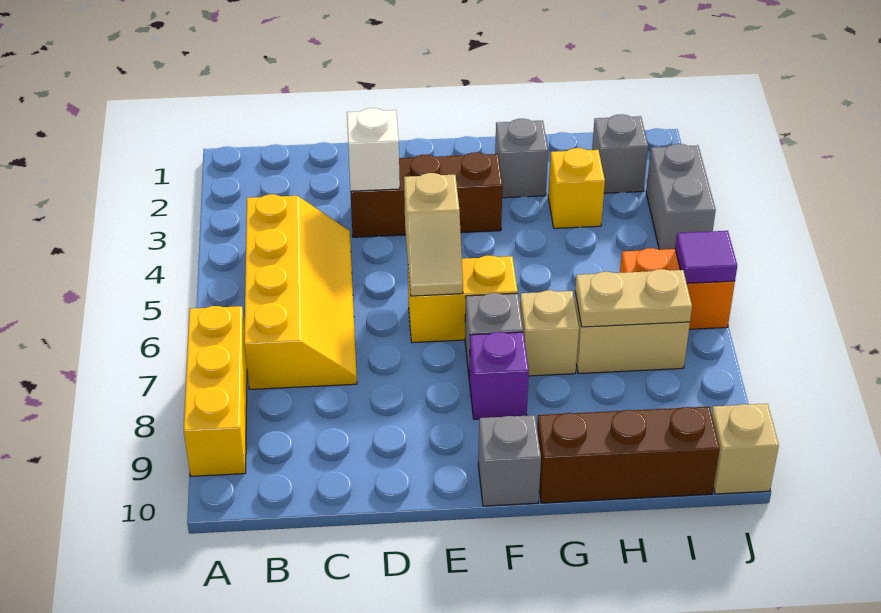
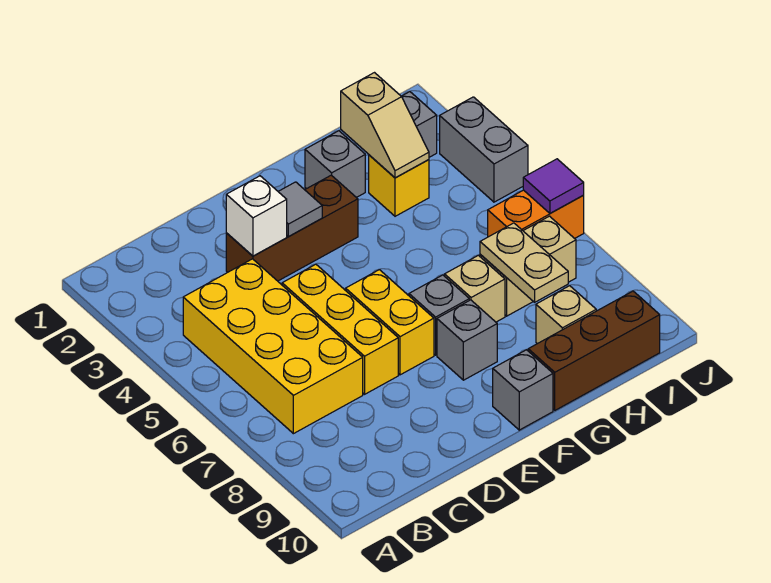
yellow brick A7:A9 level 1 -> yellow brick D5:D7 level 1
yellow slope B4:C7 level 1 top B -> yellow brick B4:C7 level 1
none -> grey tile E3 level 2
tan slope E5:E6 level 2 top 5 -> tan slope H2:H3 level 2 top 2
yellow brick E6:F6 level 1 -> yellow brick E6:E7 level 1
purple brick F8 level 1 -> grey brick F8 level 1
tan plate H7:I7 level 2 -> tan plate H7:H8 level 2
tan brick J10 level 1 -> tan brick H9 level 1

